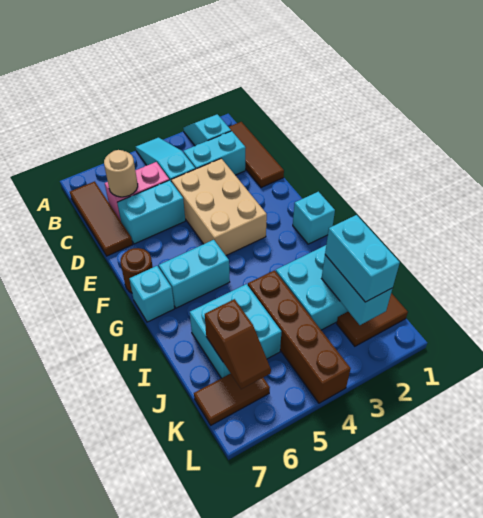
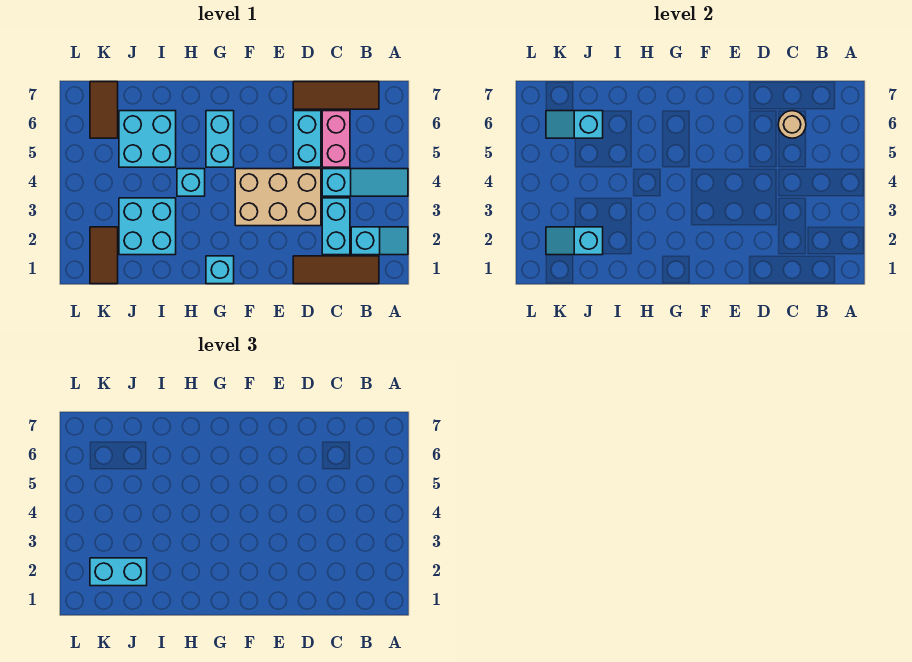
brown round brick F7 level 1 -> none
cyan brick G7 level 1 -> cyan brick H4 level 1
brown brick I4:L4 level 1 -> none
cyan brick J2:K2 level 2 -> cyan slope J2:K2 level 2 top J
brown slope J6:K6 level 2 top J -> cyan slope J6:K6 level 2 top J

